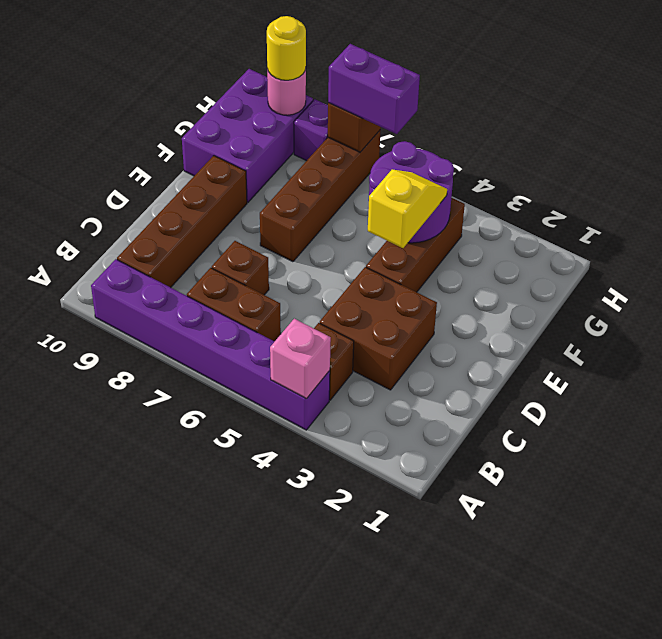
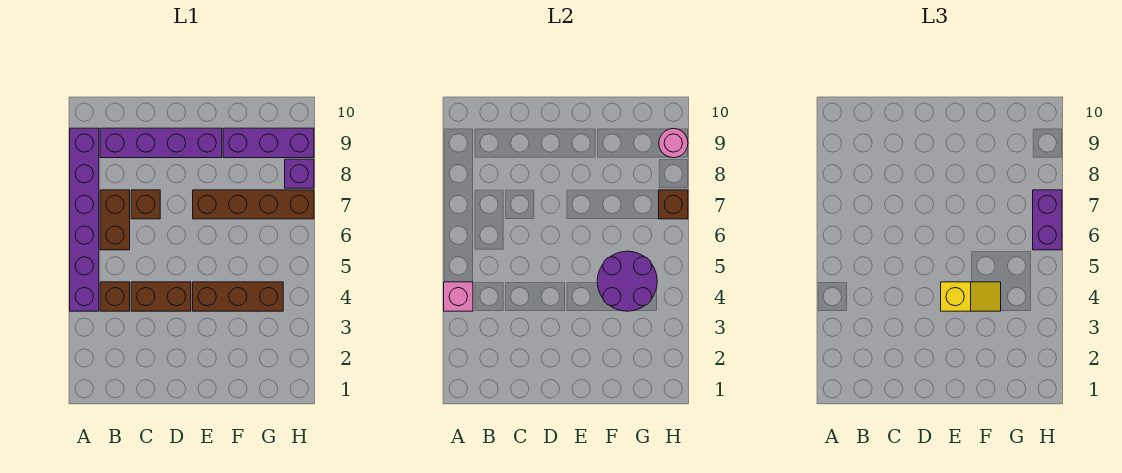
brown brick B9:E9 level 1 -> purple brick B9:E9 level 1
brown brick C3:D4 level 1 -> brown brick C4:D4 level 1
purple brick F9:H10 level 1 -> purple brick F9:H9 level 1
yellow round brick H9 level 3 -> none

